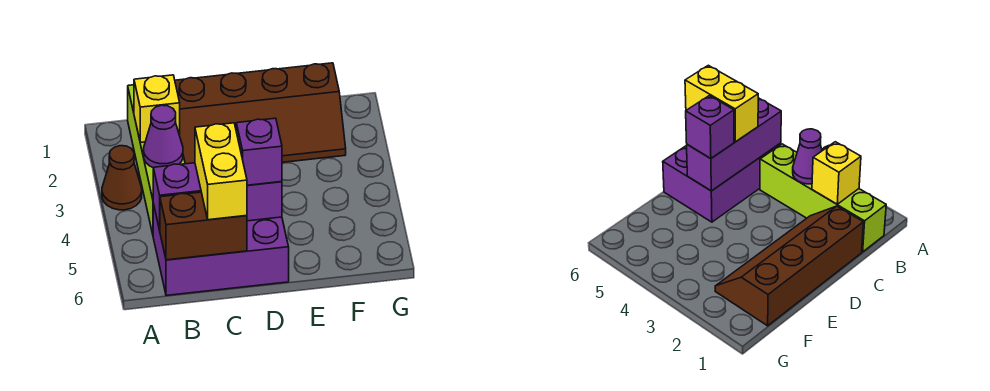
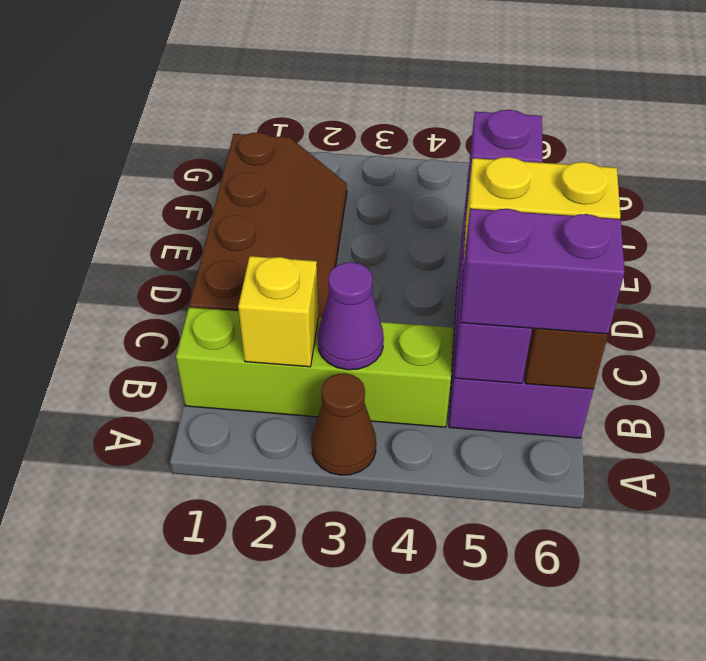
none -> purple brick B5:B6 level 3

